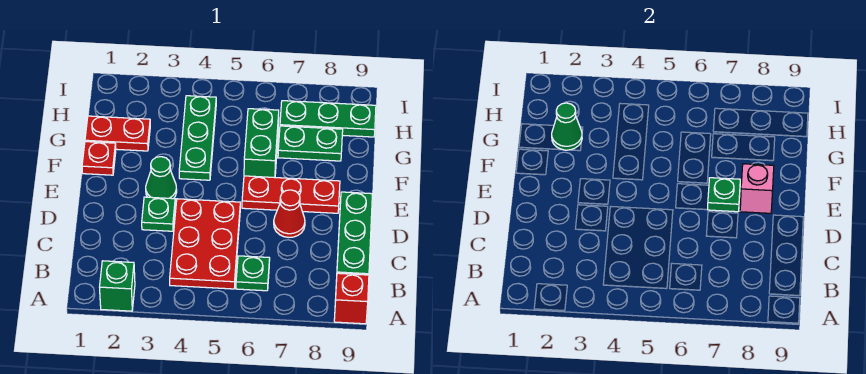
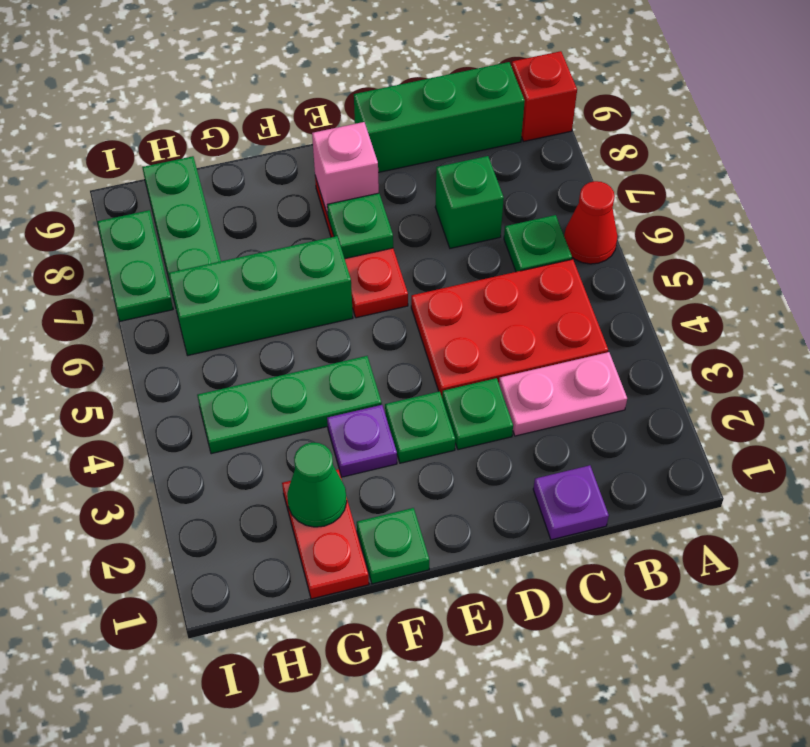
green brick A2 level 1 -> green brick C7 level 1
none -> pink plate B3:C3 level 1
none -> purple plate C1 level 1
red cone D7 level 1 -> red cone A6 level 1
green cone E3 level 1 -> green plate E3 level 1
red plate F1 level 1 -> green plate F1 level 1
none -> purple plate F3 level 1
green brick F6:G6 level 1 -> green brick F6:H6 level 1
green plate G7:G8 level 1 -> green plate I7:I8 level 1

